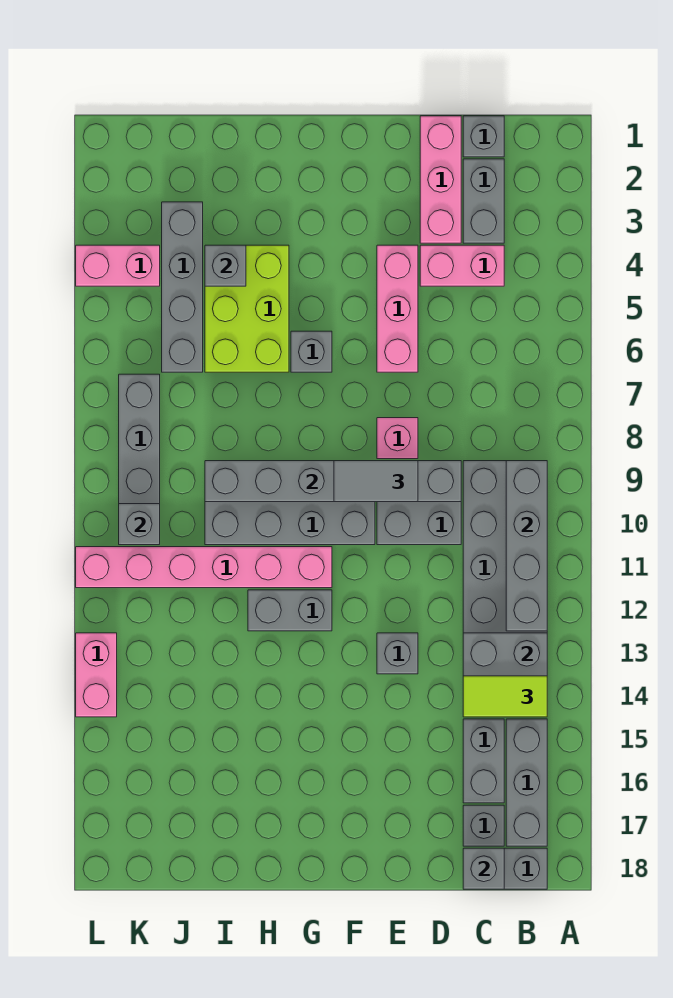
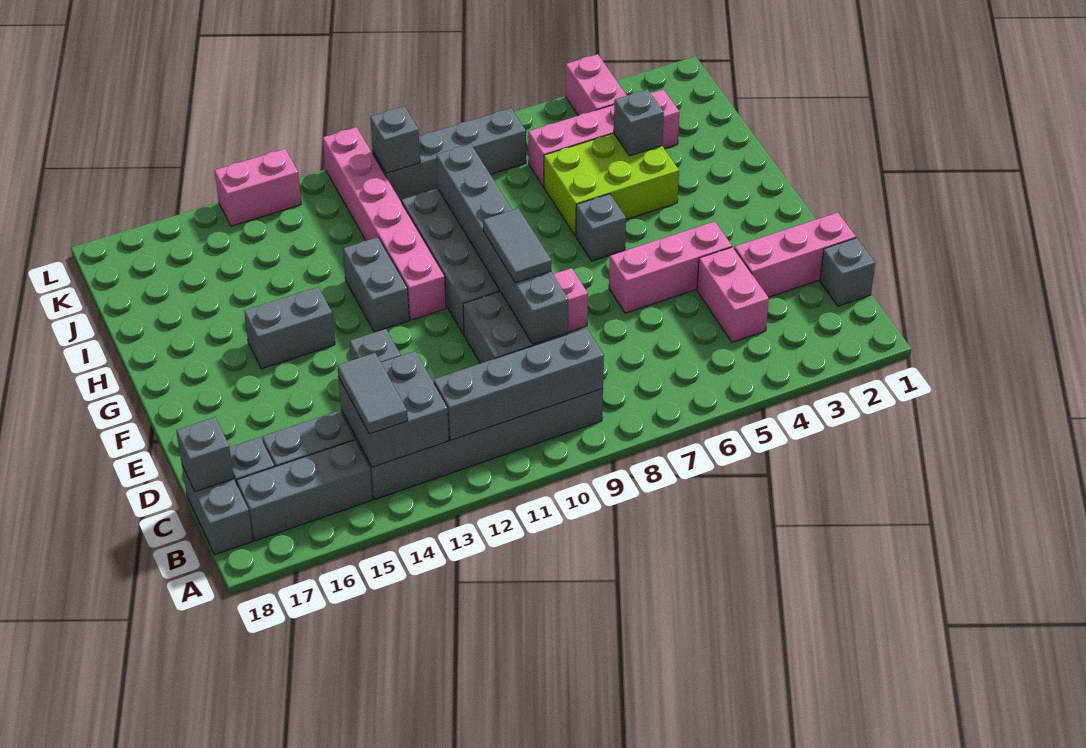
lime tile B14:C14 level 3 -> grey tile B14:C14 level 3
grey brick C2:C3 level 1 -> grey brick G14:G15 level 1
grey brick J3:J6 level 1 -> pink brick J3:J6 level 1

